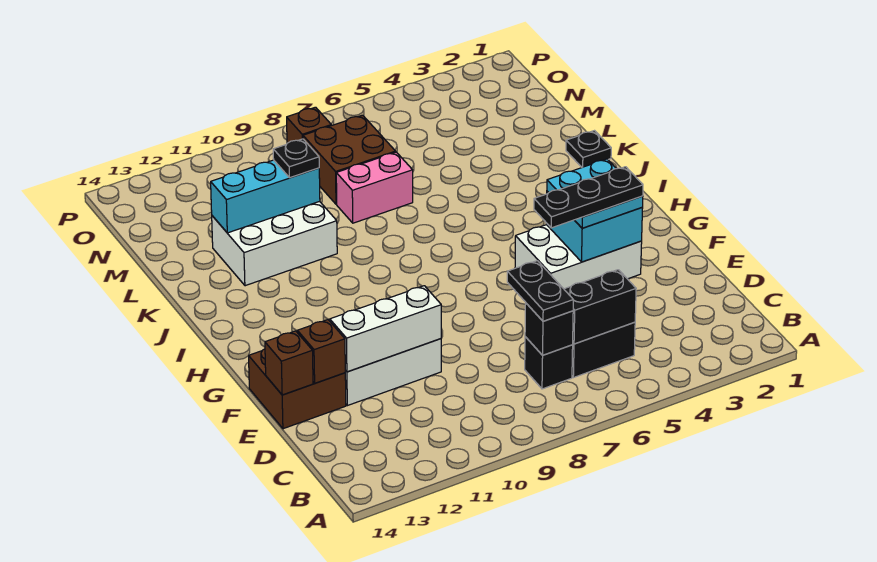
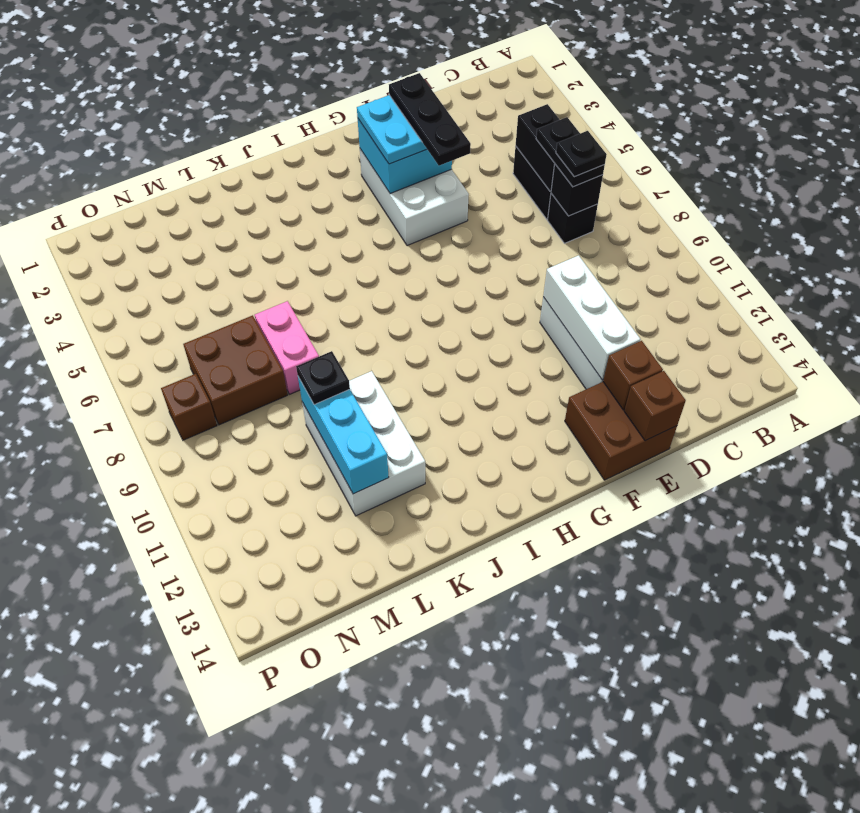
black plate C7:D7 level 3 -> black plate C6:C7 level 3
black plate K1 level 1 -> black plate C7 level 4

